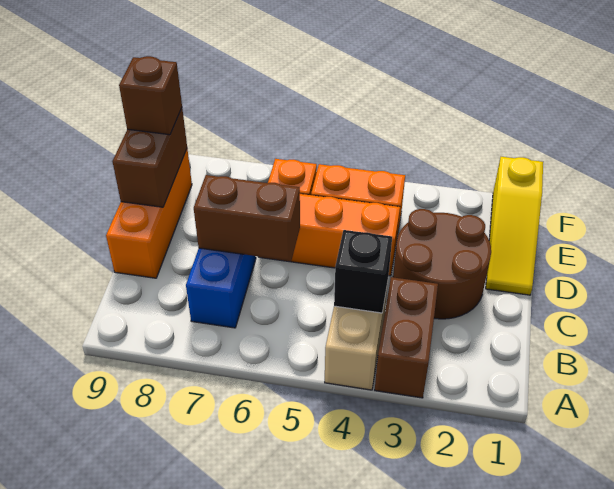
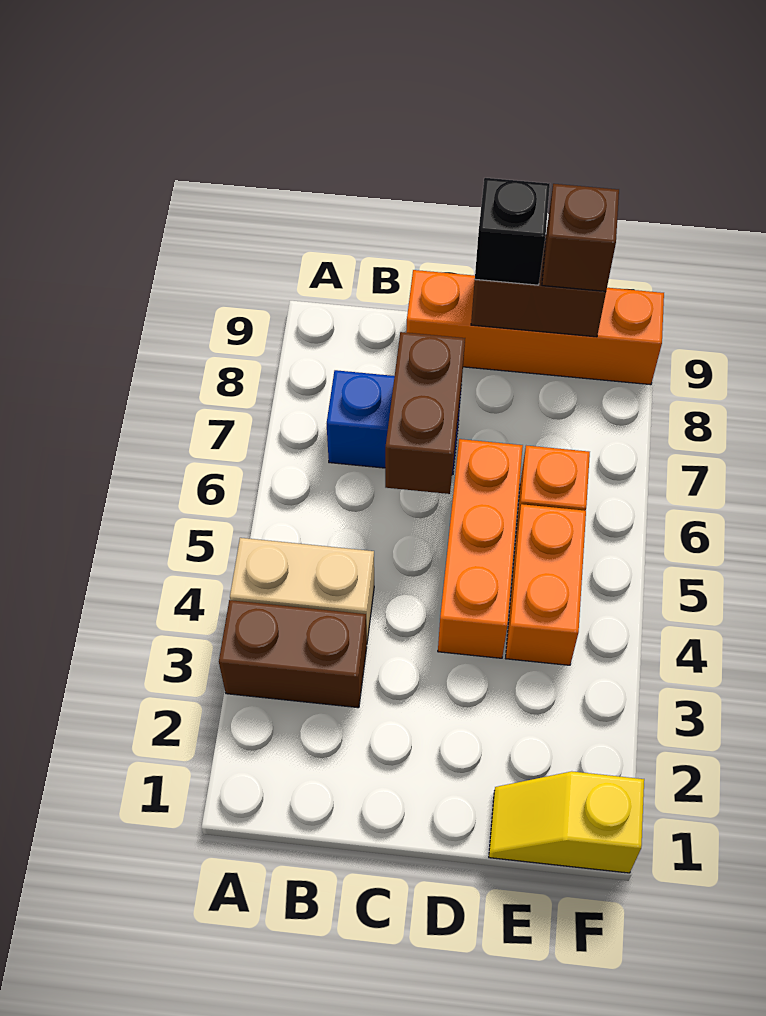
black brick B4 level 2 -> black brick D9 level 3
brown round brick C2:D3 level 1 -> none
orange brick C9:E9 level 1 -> orange brick C9:F9 level 1
yellow slope D1:F1 level 1 top F -> yellow slope E1:F1 level 1 top F

